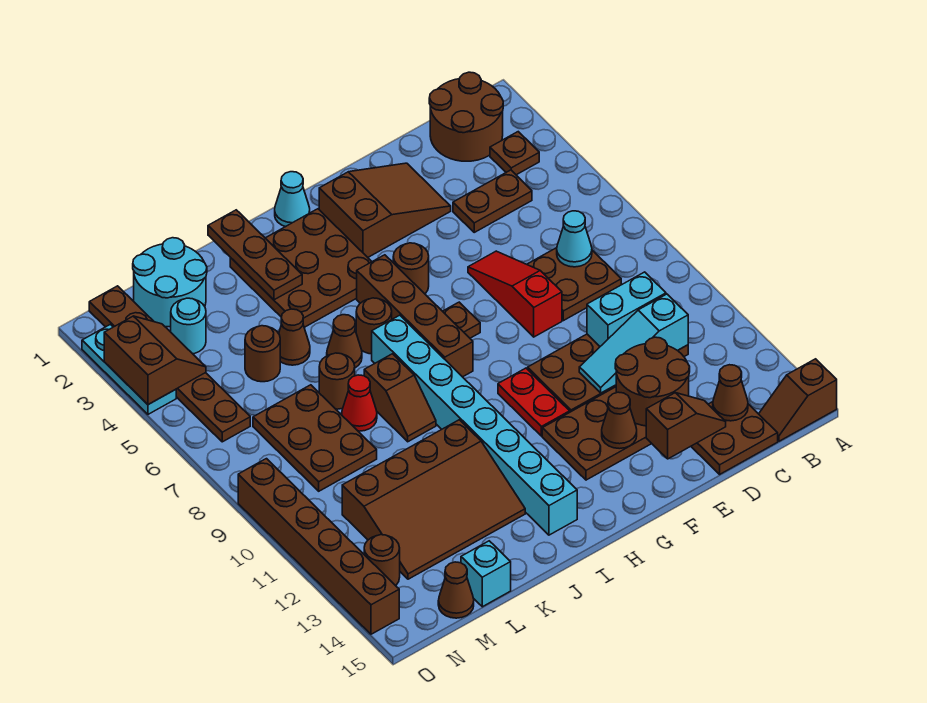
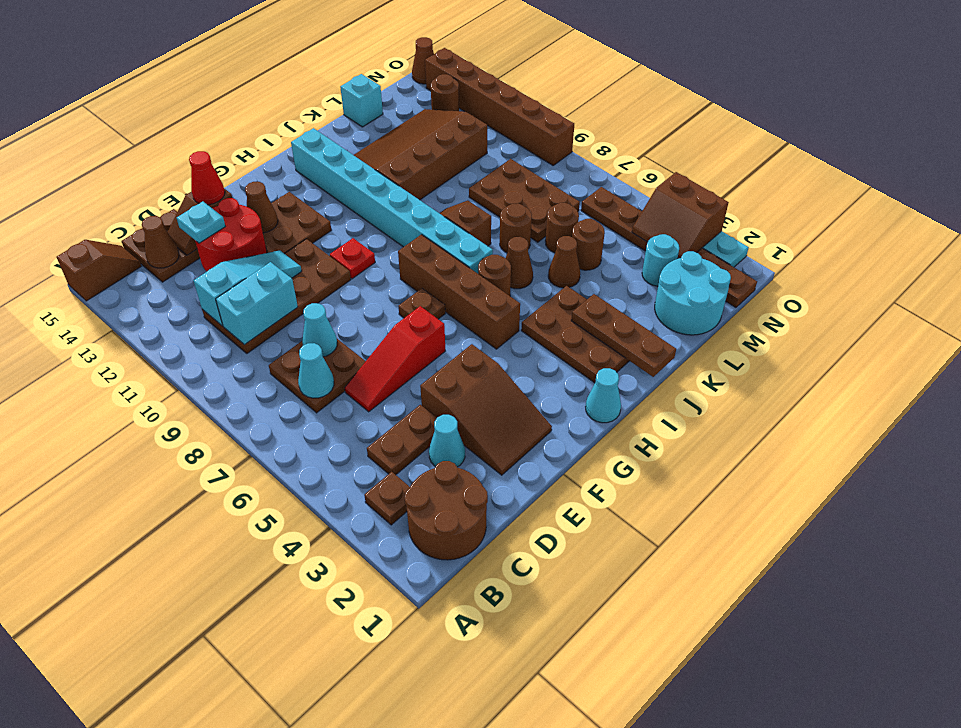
none -> cyan cone D3 level 1
none -> cyan cone D8 level 2
brown round brick D12:E13 level 2 -> red round brick D12:E13 level 2
none -> cyan plate D13 level 3
brown slope E2:G3 level 1 top G -> brown slope E2:F4 level 1 top 4
red slope E6:E8 level 1 top 8 -> red slope D6:F6 level 1 top F
brown round brick G5 level 1 -> brown round brick L6 level 1
red plate G10:G11 level 1 -> red plate G10 level 1
brown plate H2:J4 level 1 -> brown plate I2:J4 level 1
red cone K8 level 1 -> red cone E14 level 3
brown cone M15 level 1 -> brown cone O15 level 1

